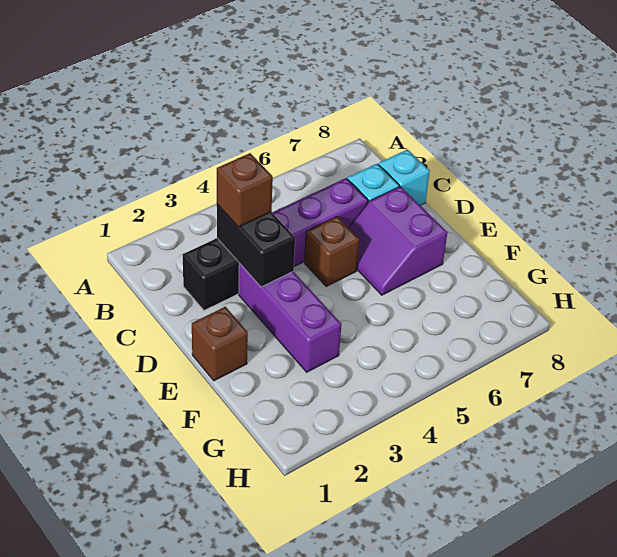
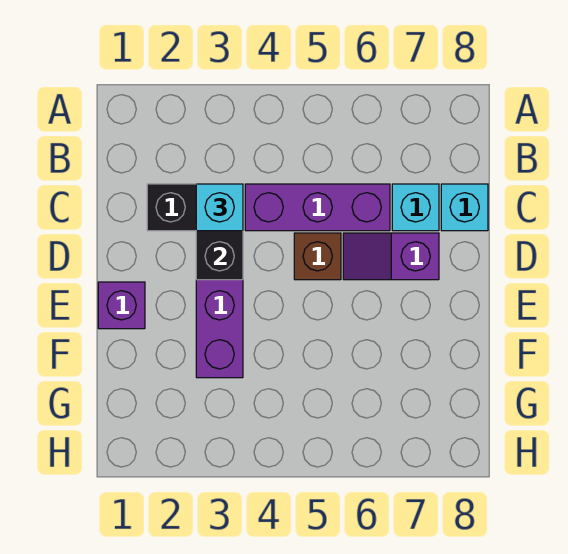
brown brick C3 level 3 -> cyan brick C3 level 3
purple slope D6:E7 level 1 top 7 -> purple slope D6:D7 level 1 top 7
brown brick E1 level 1 -> purple brick E1 level 1

